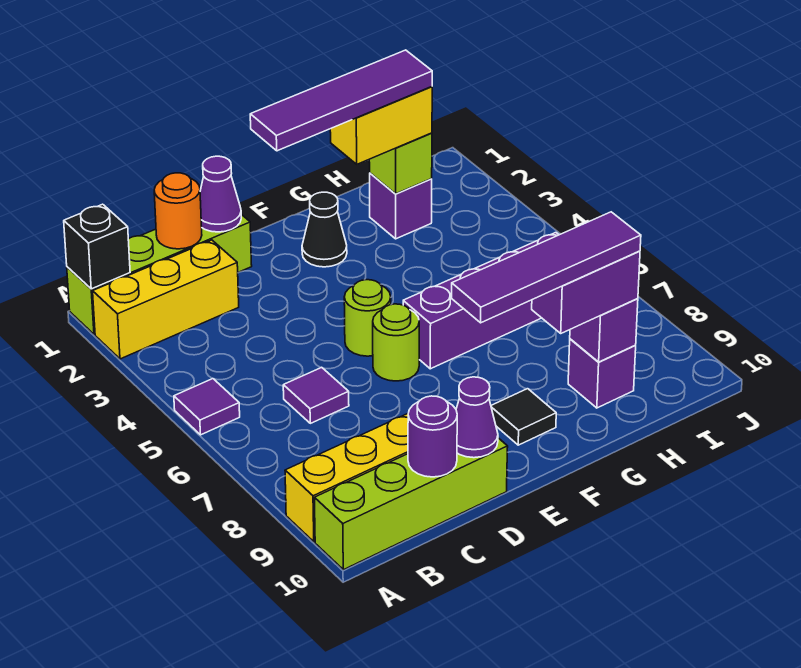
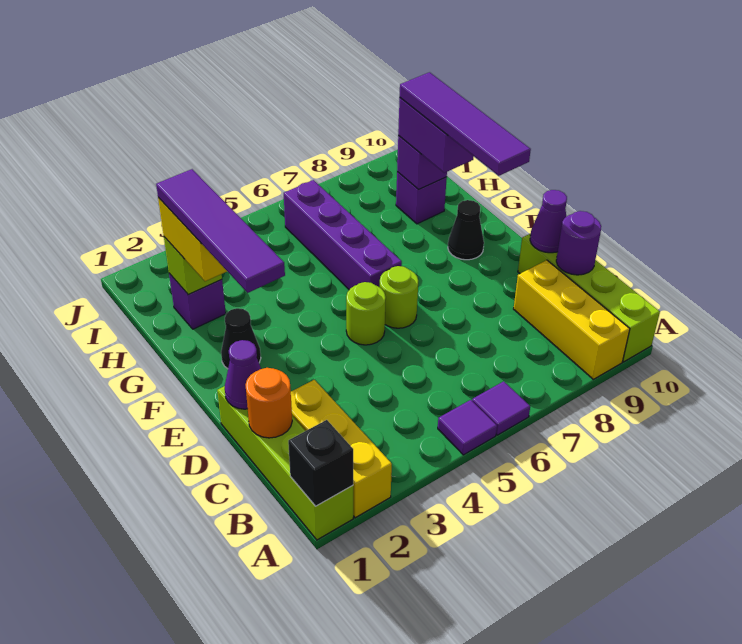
purple tile C6 level 1 -> purple tile A6 level 1
black tile F9 level 1 -> black cone F9 level 1

